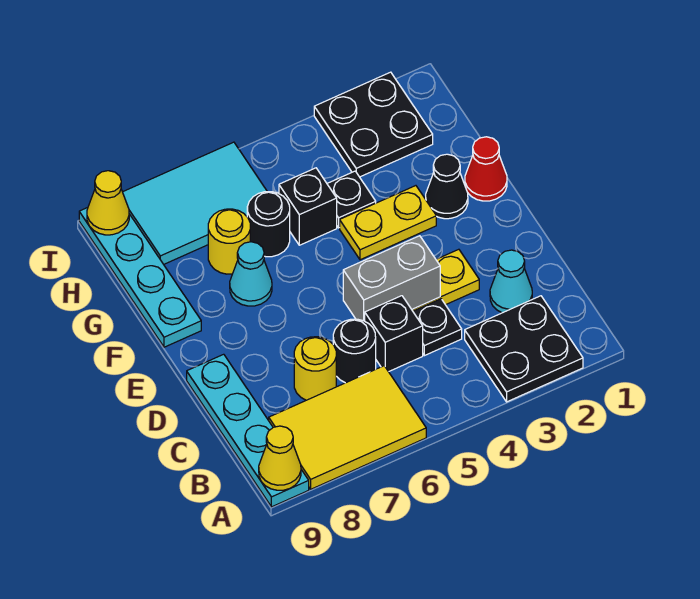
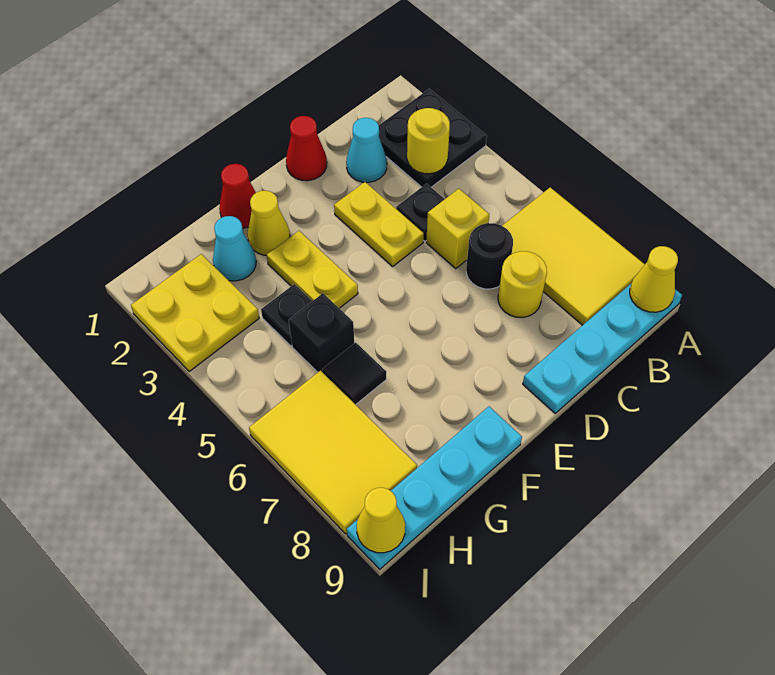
black brick C5 level 1 -> yellow brick C5 level 1
none -> red cone D1 level 1
grey brick D4:D5 level 2 -> none
black cone F2 level 1 -> yellow cone F2 level 1
cyan cone F7 level 1 -> cyan cone G2 level 1
black round brick G6 level 1 -> black tile G6 level 1
yellow round brick G7 level 1 -> yellow round brick B3 level 2
black plate H2:I3 level 1 -> yellow plate H2:I3 level 1
cyan tile H6:I8 level 1 -> yellow tile H6:I8 level 1

